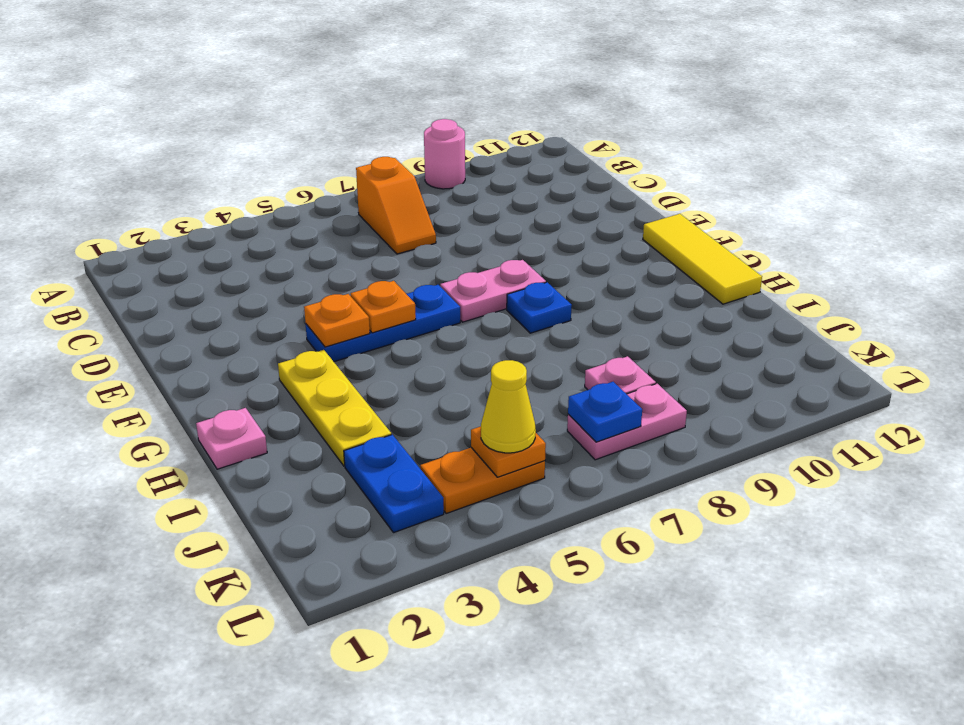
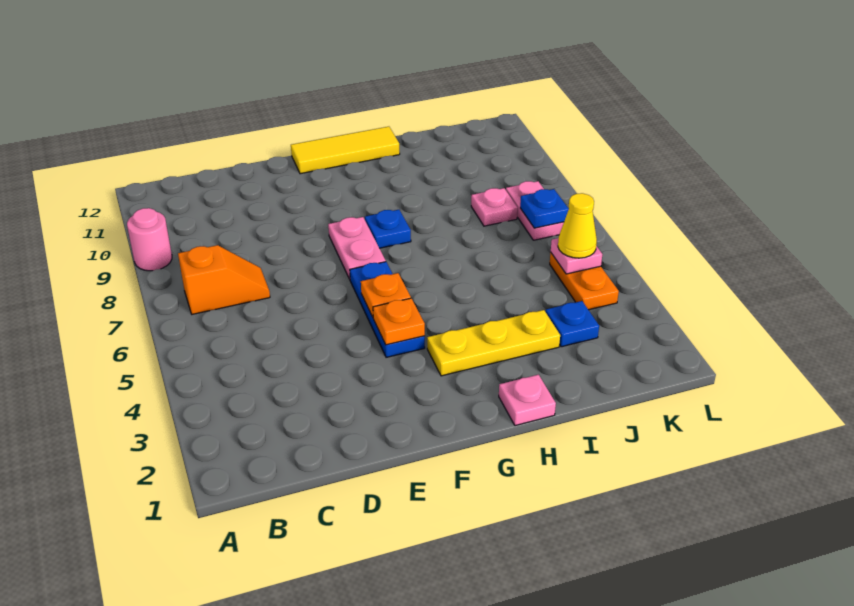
blue plate J3:K3 level 1 -> blue plate J3 level 1
orange plate K5 level 2 -> pink plate K5 level 2

